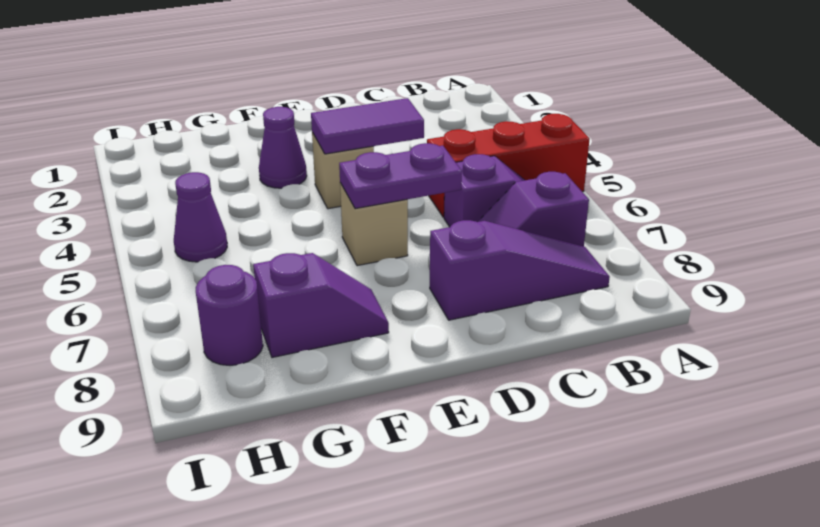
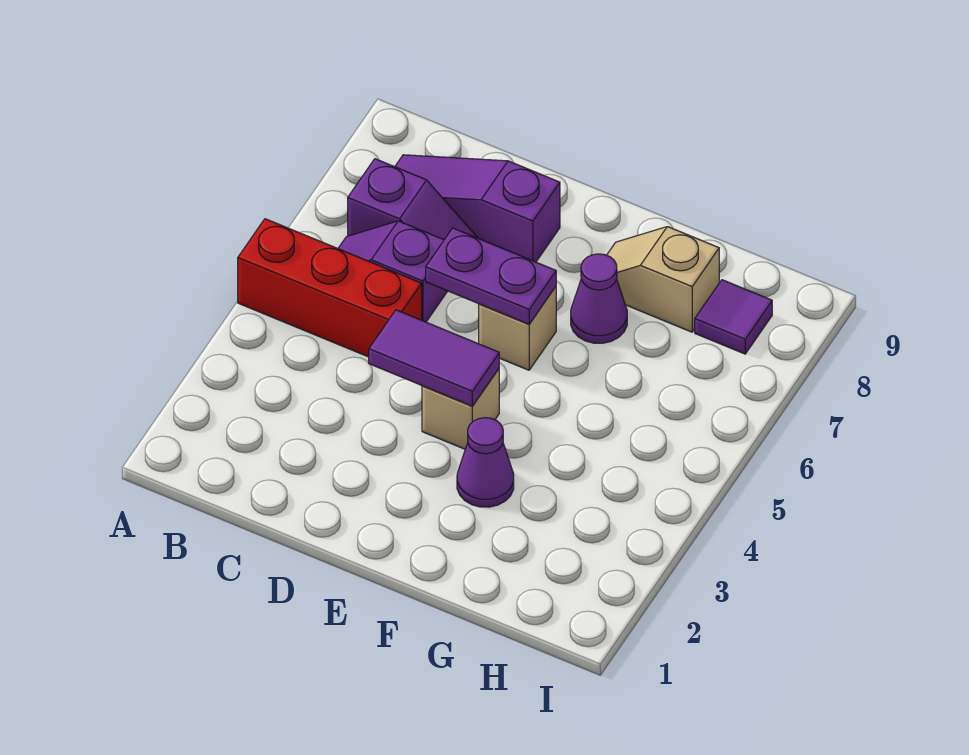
purple slope F8:G8 level 1 top G -> tan slope F8:G8 level 1 top G
purple cone H5 level 1 -> purple cone F7 level 1
purple round brick H8 level 1 -> purple tile H8 level 1

